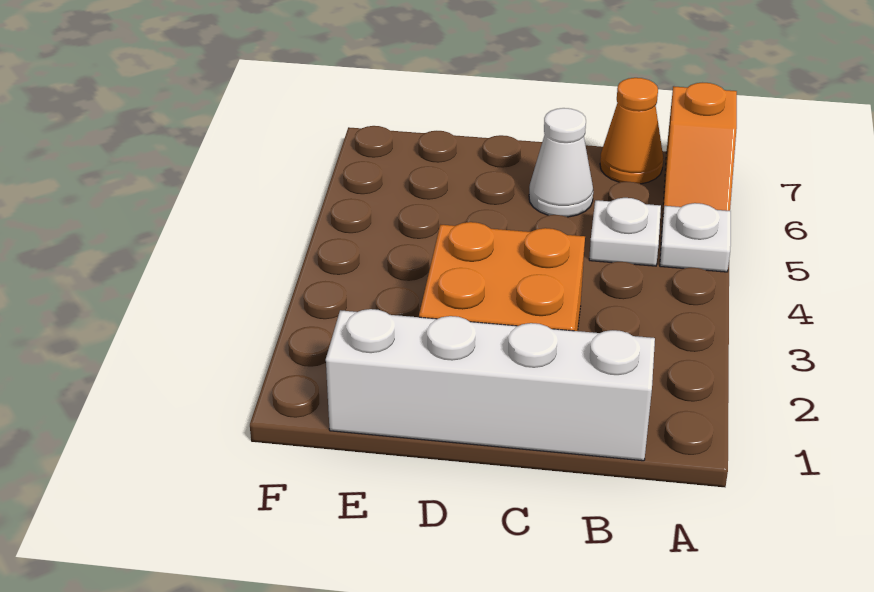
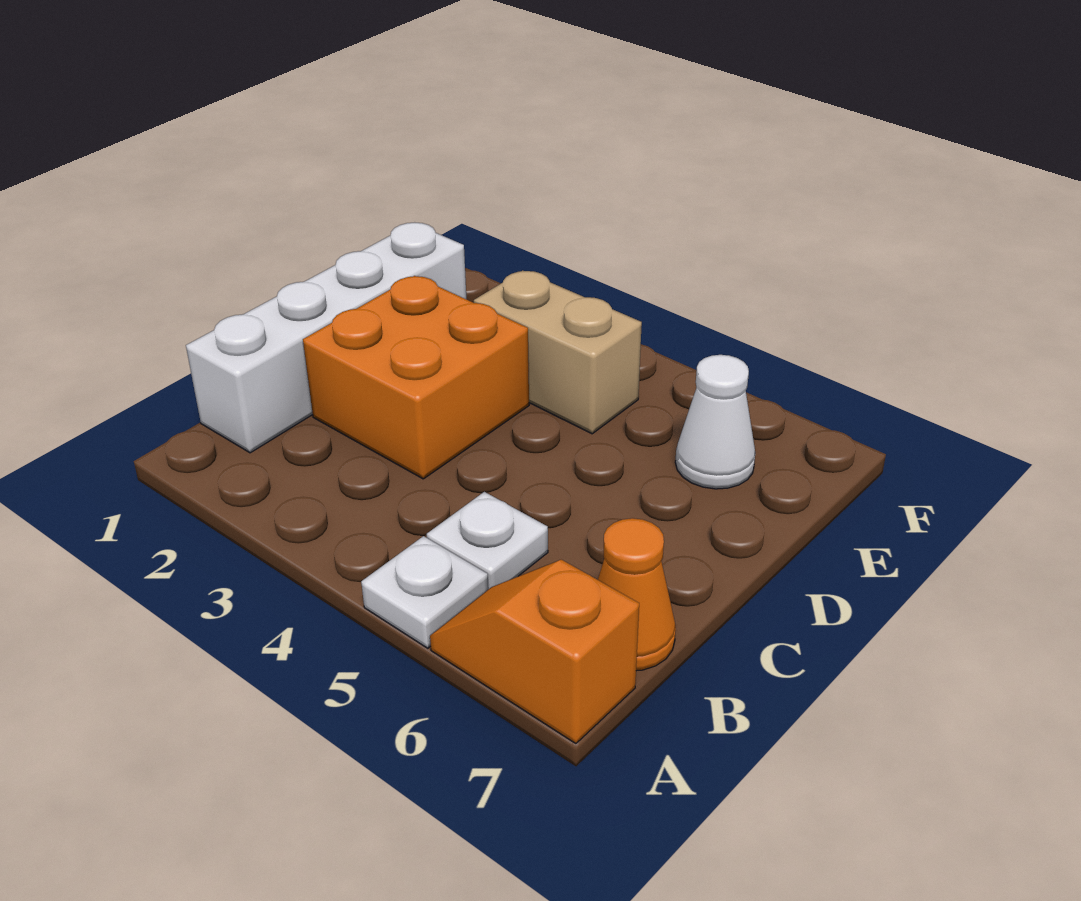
white cone C6 level 1 -> white cone E6 level 1
none -> tan brick E3:E4 level 1

